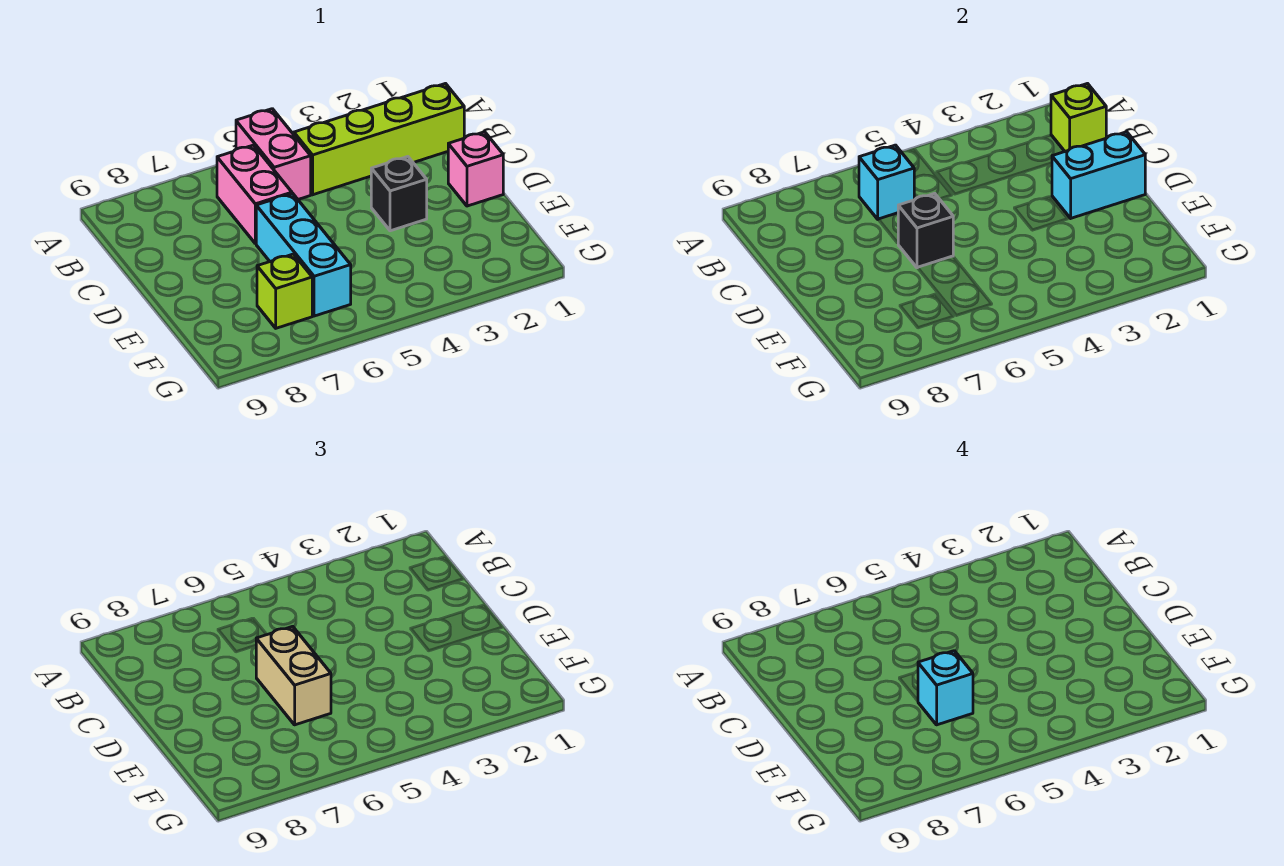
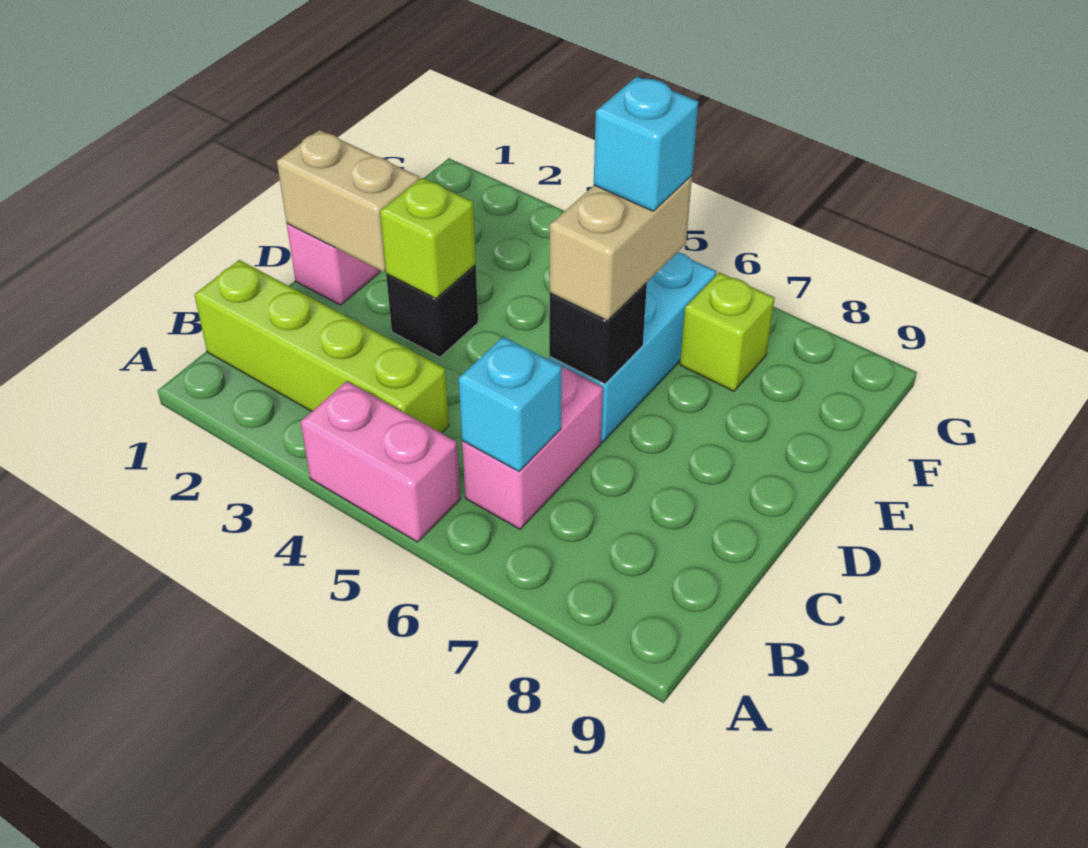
pink brick A5:B5 level 1 -> pink brick A4:A5 level 1
lime brick B1 level 2 -> lime brick D3 level 2
cyan brick D1:D2 level 2 -> tan brick D1:D2 level 2

